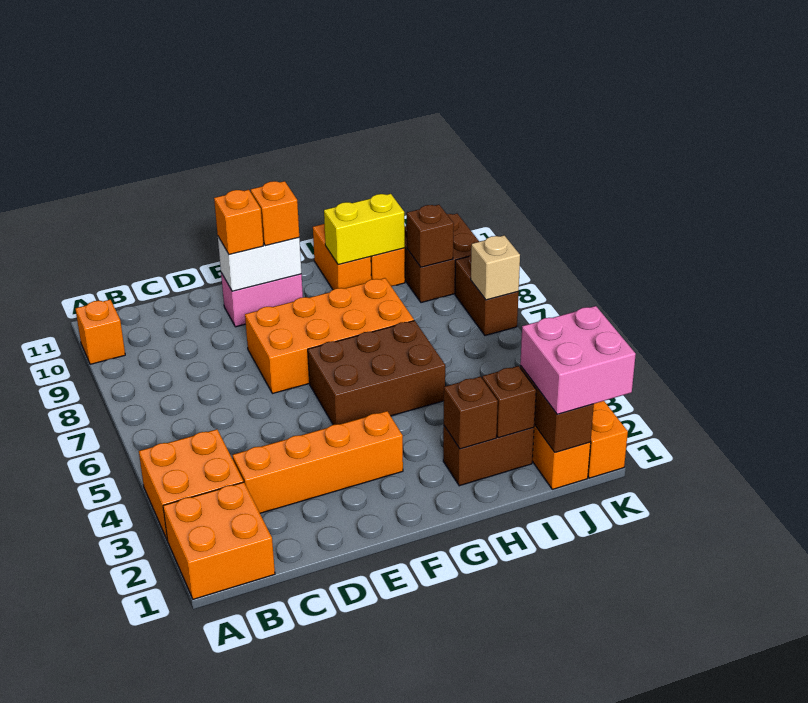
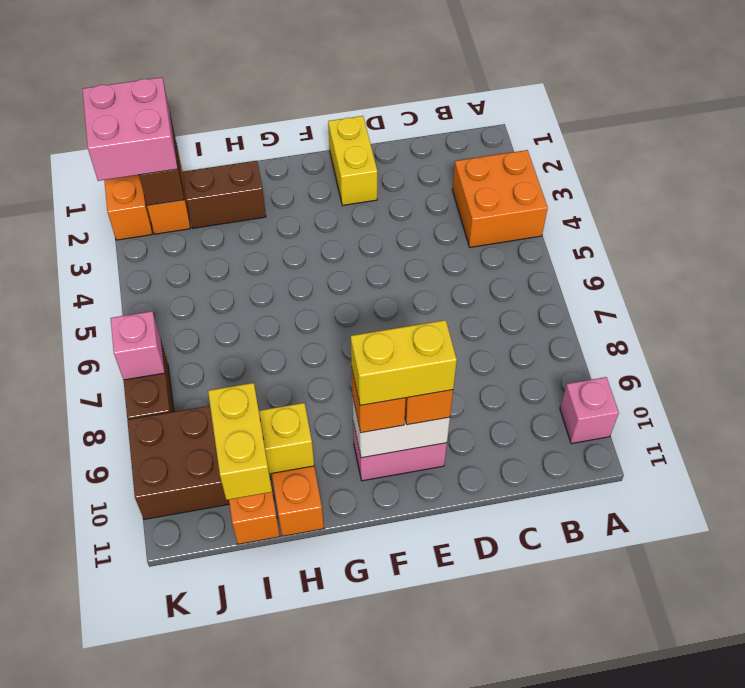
orange brick A1:B2 level 1 -> none
orange brick A10 level 1 -> pink brick A10 level 1
orange brick C3:F3 level 1 -> none
none -> yellow brick E1:E2 level 1
orange brick E7:H8 level 1 -> none
none -> yellow brick E10:F10 level 4
brown brick F5:H6 level 1 -> none
brown brick H2 level 2 -> none
brown brick I2 level 2 -> none
none -> yellow brick I10:I11 level 3
brown brick J9 level 2 -> none
tan brick K7 level 2 -> pink brick K7 level 2

